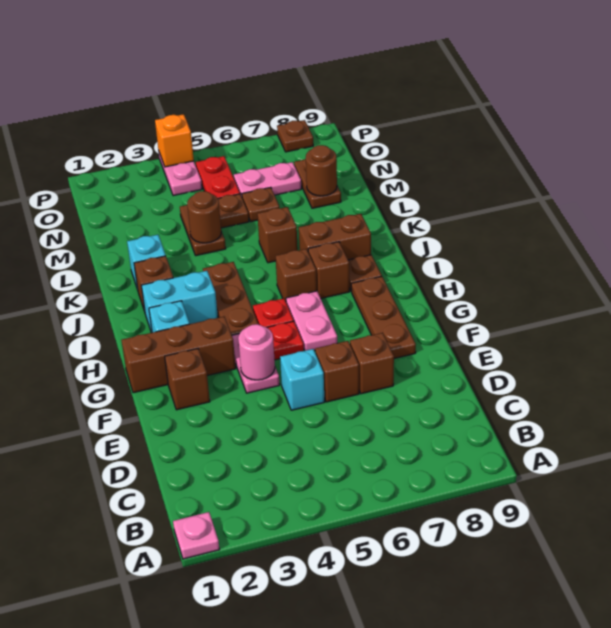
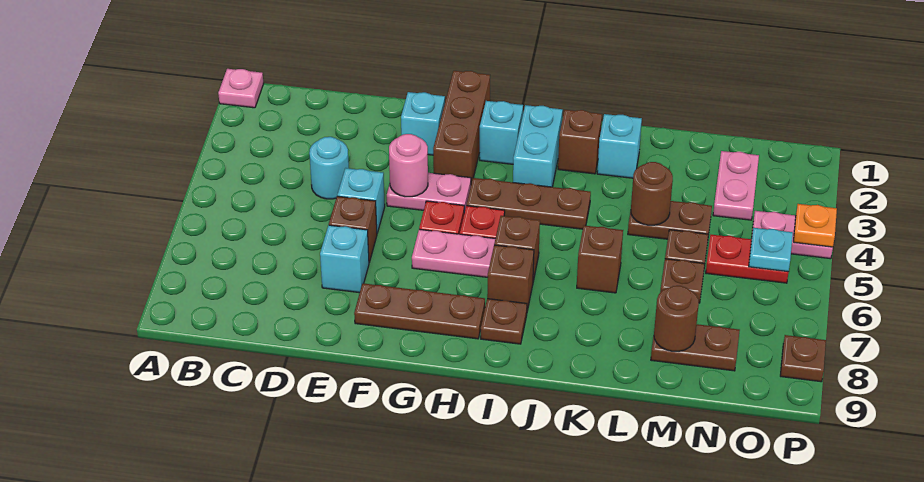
none -> cyan round brick D4 level 1
brown brick E7 level 1 -> cyan brick E7 level 1
brown brick F2 level 1 -> cyan brick F2 level 1
brown brick J7:J8 level 1 -> none
pink plate N6:N7 level 1 -> pink plate N2:N3 level 1
none -> cyan plate O5 level 2
orange brick P4 level 2 -> orange plate P4 level 2

